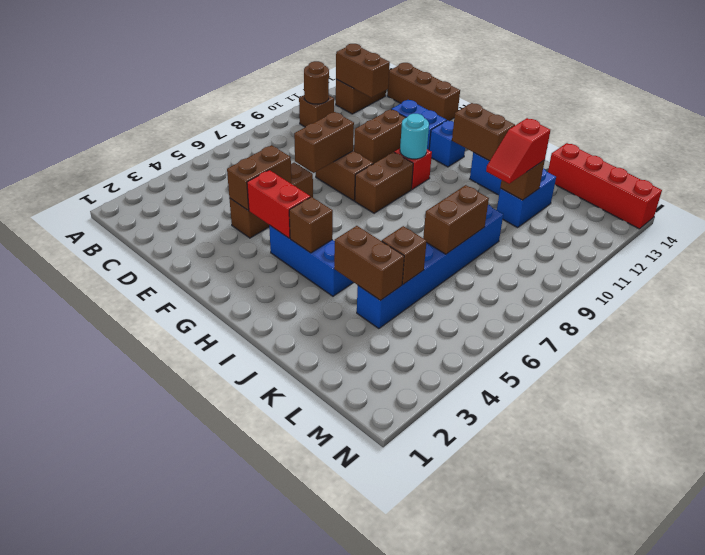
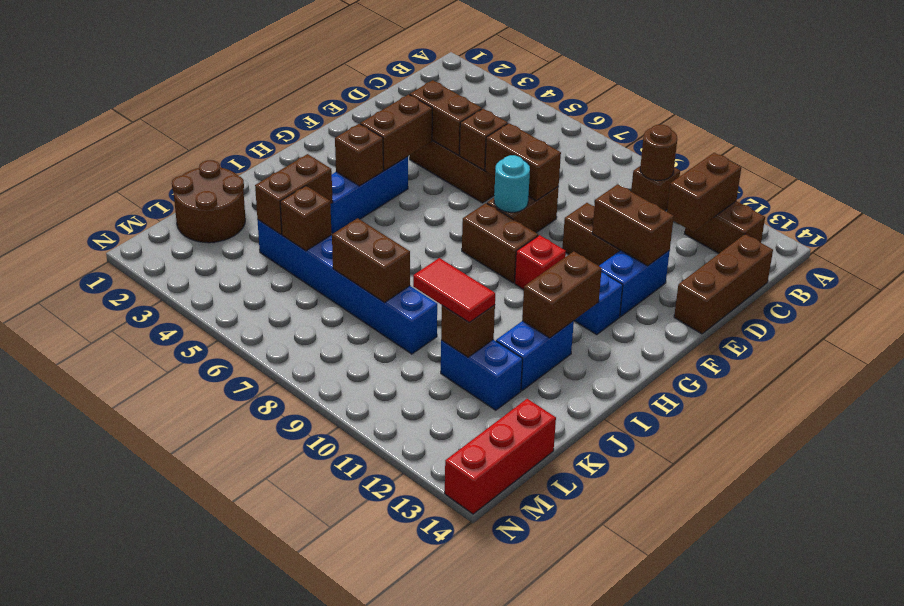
none -> brown brick E6 level 2
none -> brown brick E11:E12 level 2
red brick F4:G4 level 2 -> brown brick F4:G4 level 2
cyan round brick G10 level 2 -> cyan round brick F8 level 2
none -> brown round brick K1:L2 level 1
red slope K10:K11 level 3 top 11 -> red tile K10:K11 level 3
red brick K14:N14 level 1 -> red brick L14:N14 level 1

